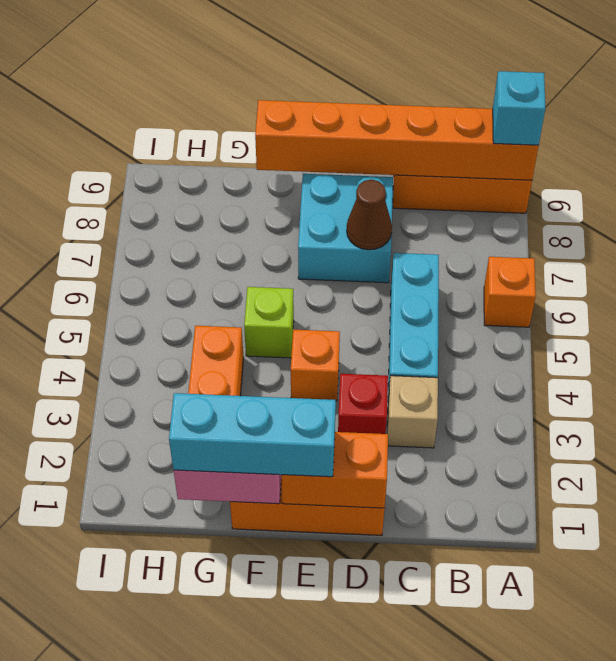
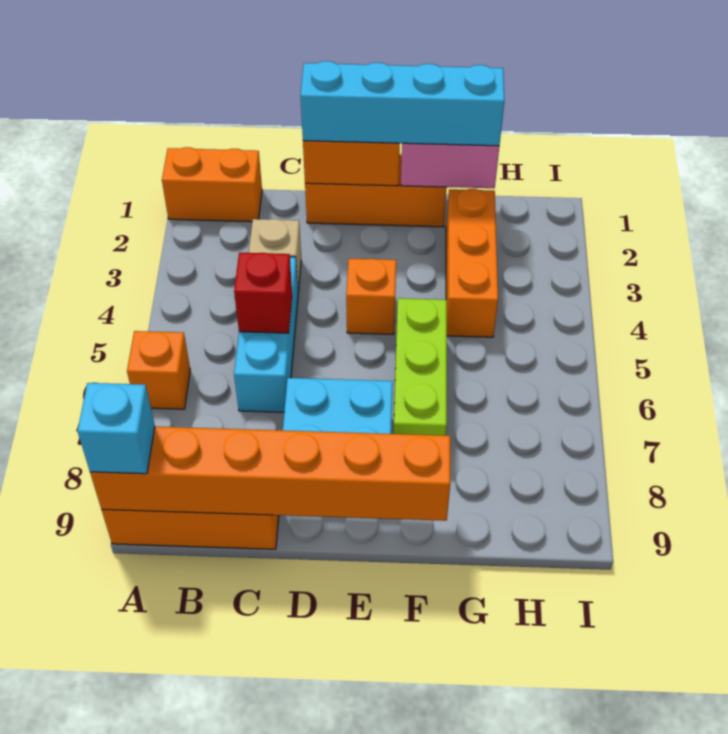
none -> orange brick A1:B1 level 1
red brick D3 level 1 -> red brick C5 level 2
brown cone D7 level 2 -> none
cyan brick E1:G1 level 3 -> cyan brick D1:G1 level 3
lime brick F5 level 1 -> lime brick F5:F7 level 1

